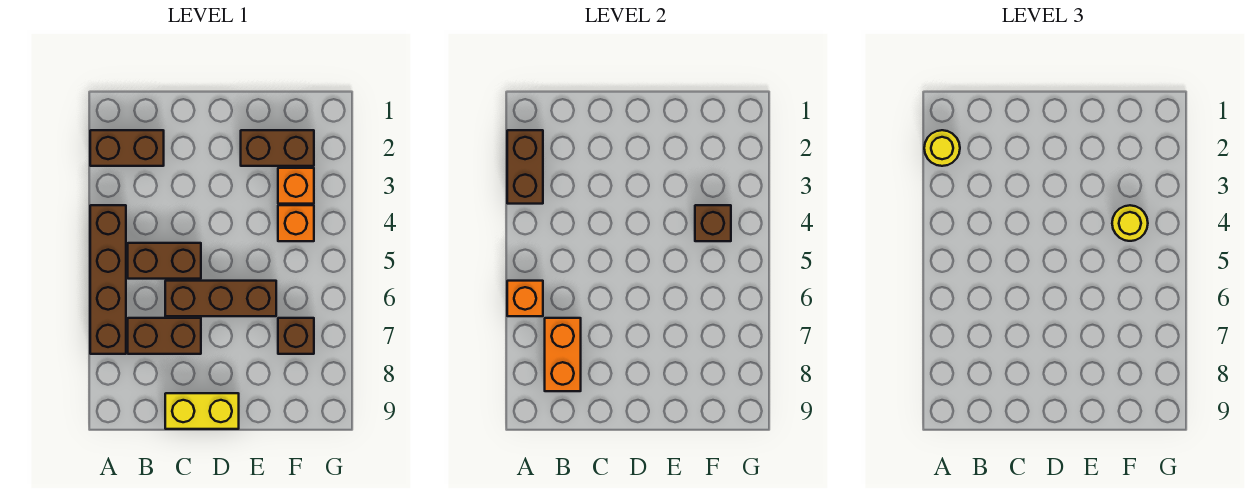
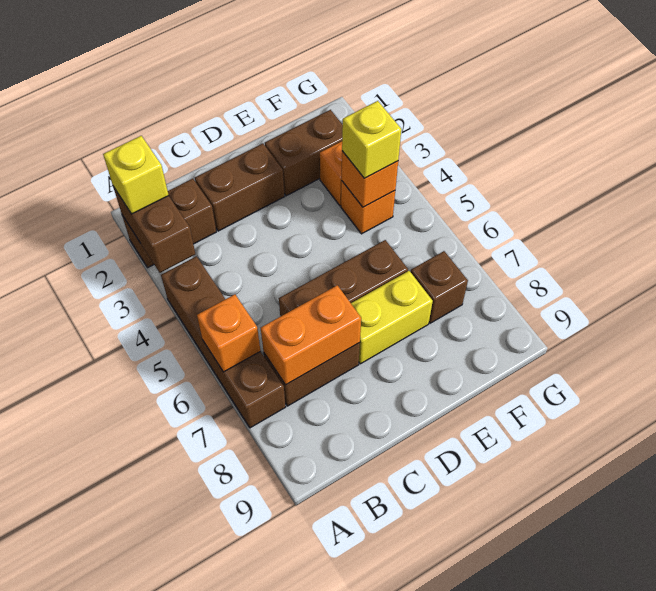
yellow round brick A2 level 3 -> yellow brick A2 level 3
brown brick B5:C5 level 1 -> brown brick C2:D2 level 1
orange brick B7:B8 level 2 -> orange brick B7:C7 level 2
yellow brick C9:D9 level 1 -> yellow brick D7:E7 level 1
brown brick F4 level 2 -> orange brick F4 level 2
yellow round brick F4 level 3 -> yellow brick F4 level 3

